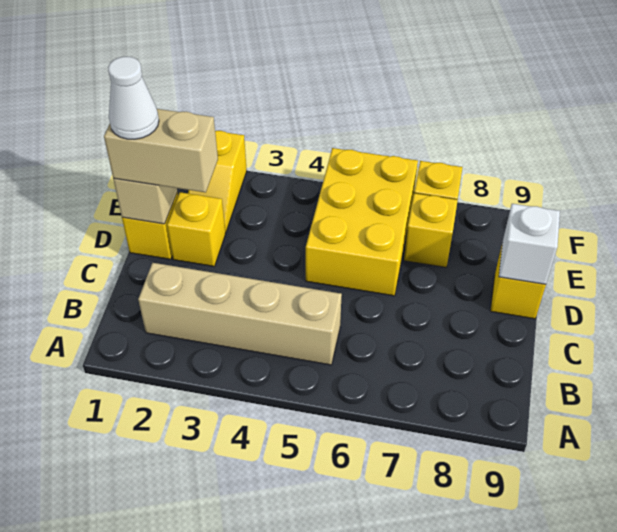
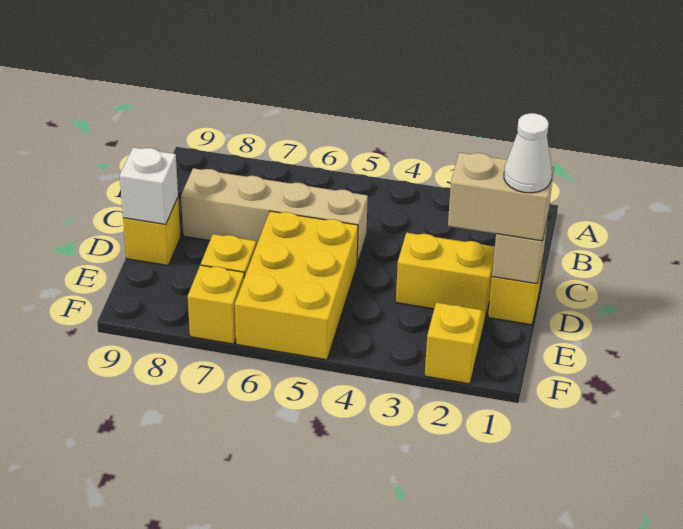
tan brick B2:B5 level 1 -> tan brick C5:C8 level 1
yellow brick D2 level 1 -> yellow brick D2:D3 level 1

